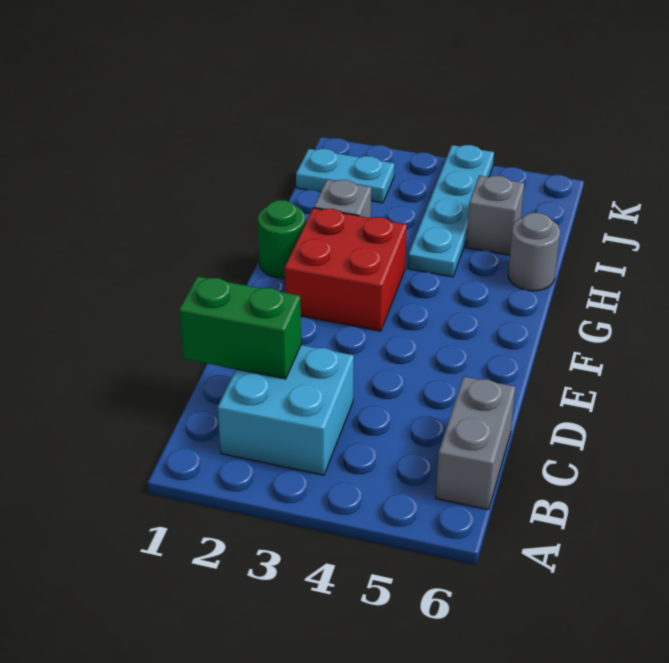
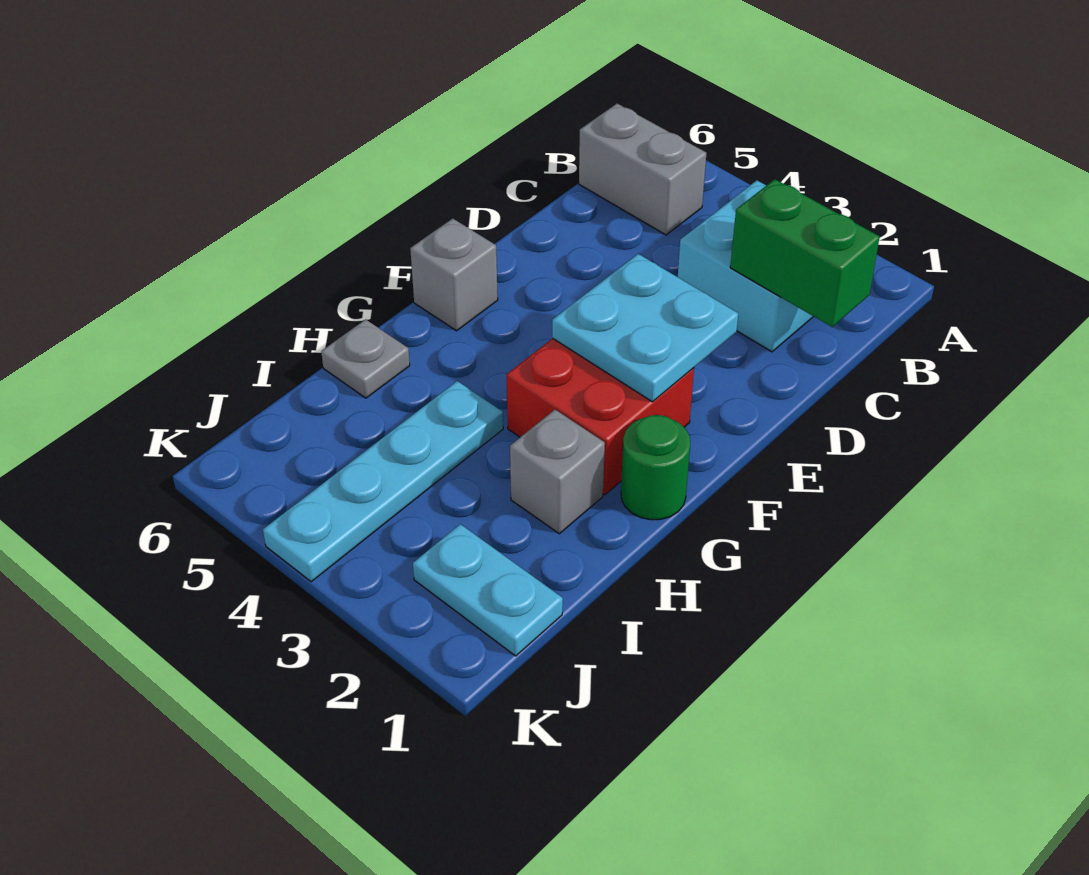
grey brick B6:C6 level 1 -> grey brick B5:B6 level 1
none -> cyan plate E2:F3 level 2
grey round brick H6 level 1 -> grey plate H6 level 1
grey brick I5 level 1 -> grey brick F6 level 1

